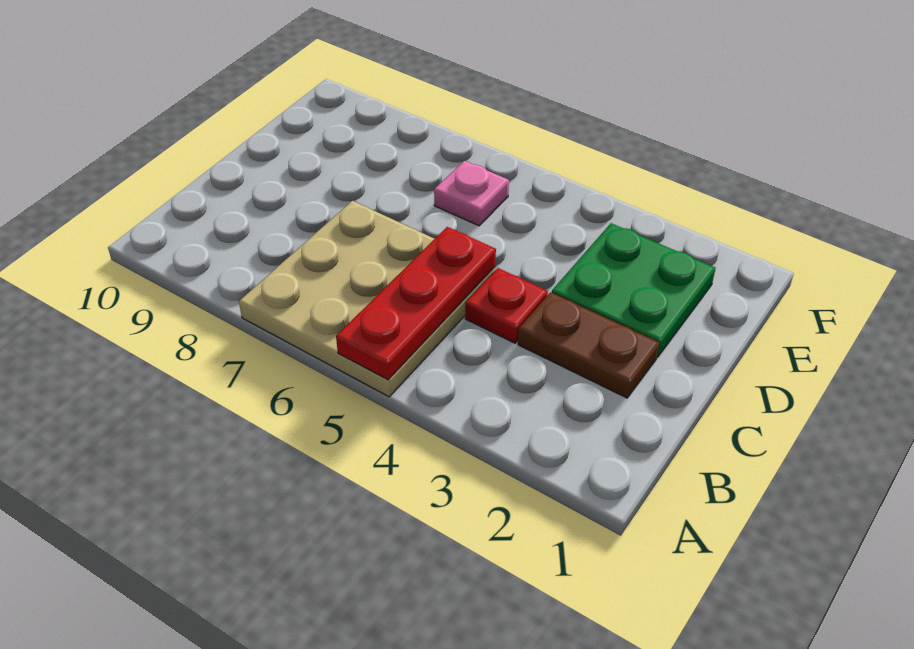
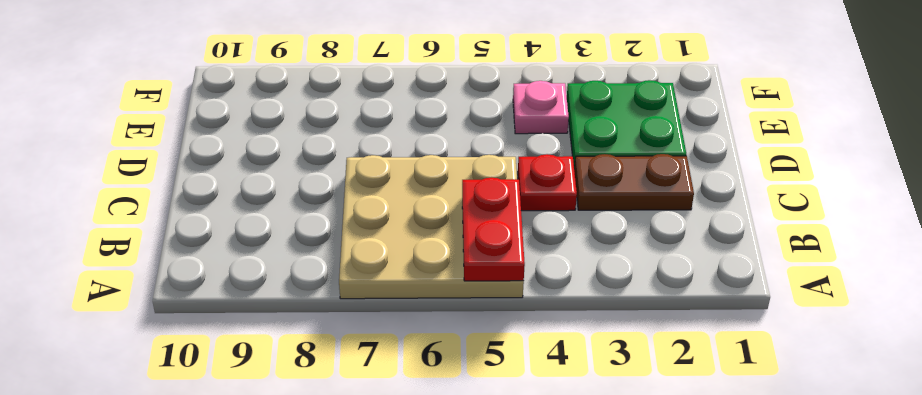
red plate A5:C5 level 2 -> red plate A5:B5 level 2
pink plate E6 level 1 -> pink plate E4 level 1

